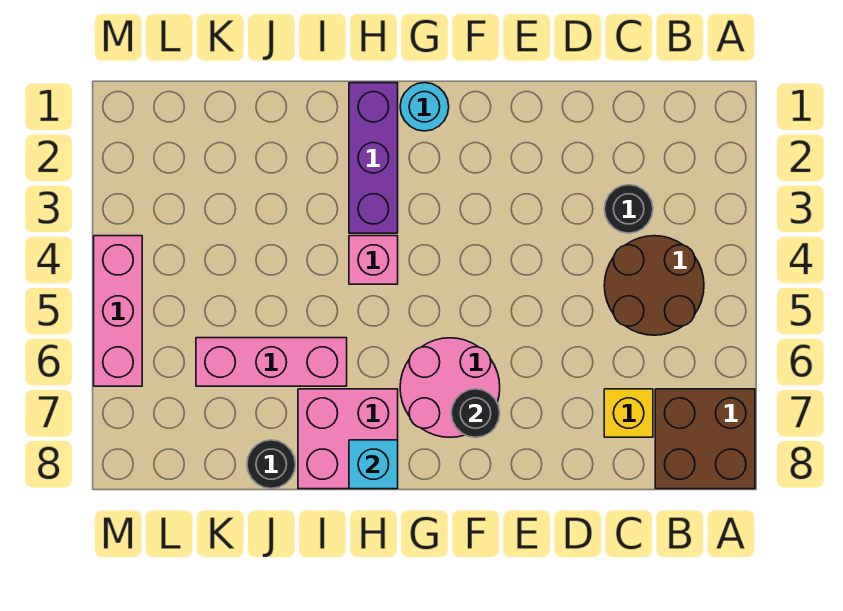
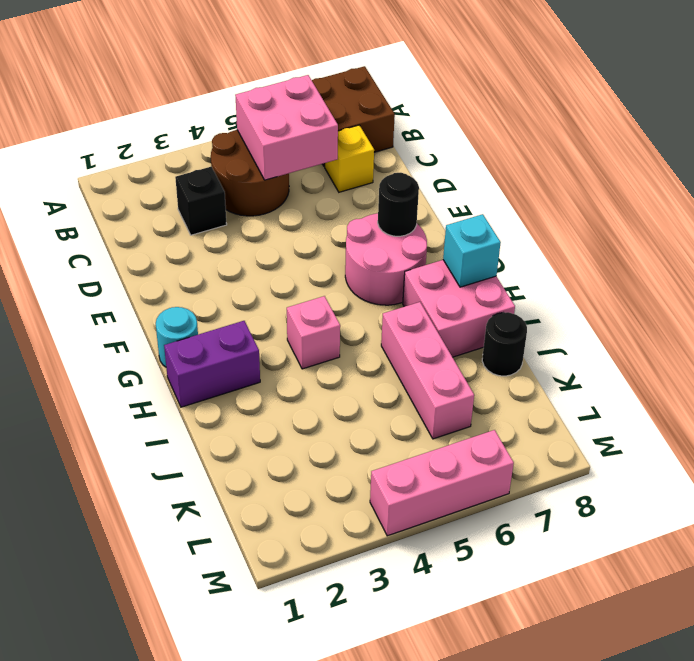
none -> pink brick B5:C6 level 2
black round brick C3 level 1 -> black brick C3 level 1
purple brick H1:H3 level 1 -> purple brick H1:H2 level 1

